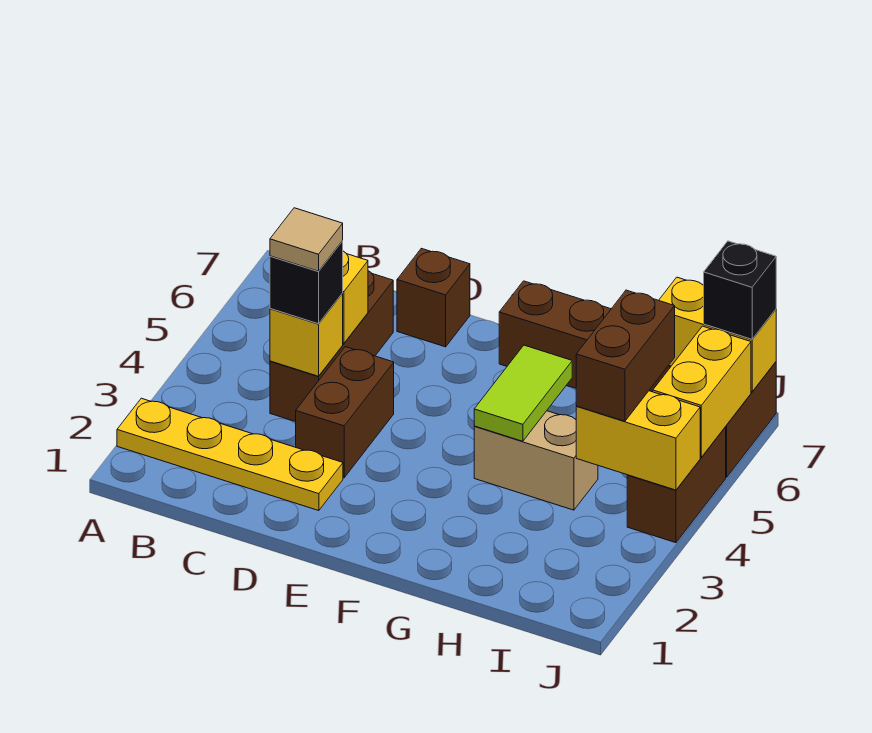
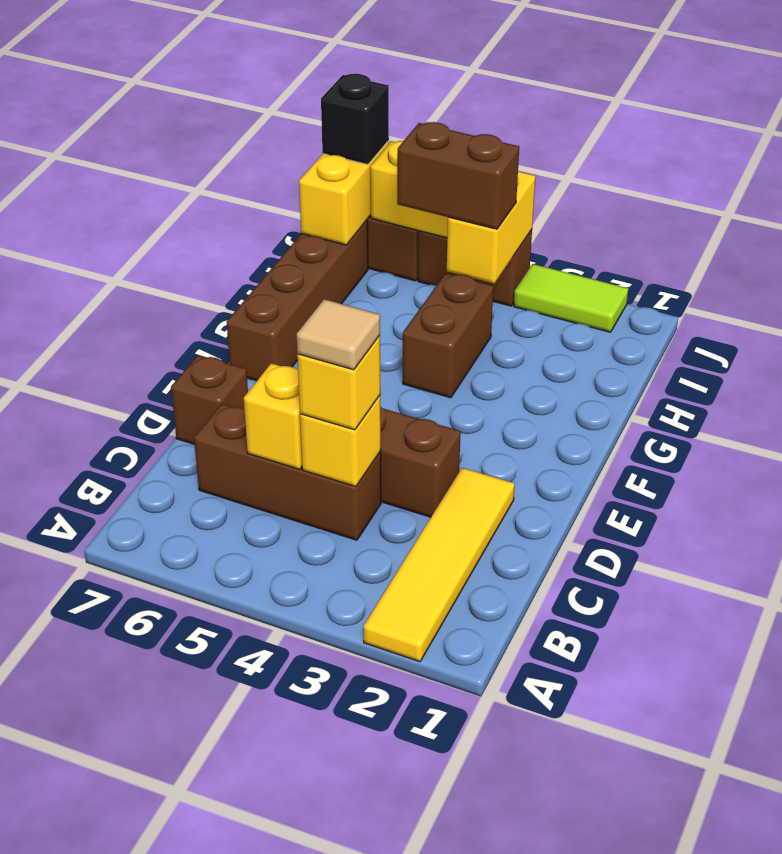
yellow plate A2:D2 level 1 -> yellow tile A2:D2 level 1
black brick C4 level 3 -> yellow brick C4 level 3
tan brick G4:H4 level 1 -> brown brick G4:H4 level 1
lime tile G4:G5 level 2 -> lime tile J2:J3 level 1

